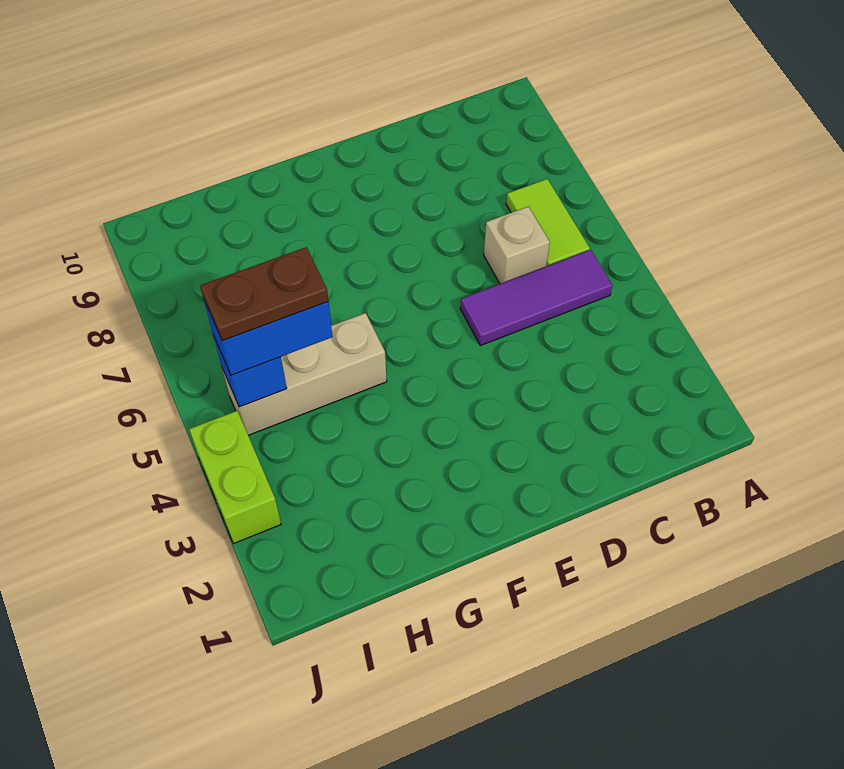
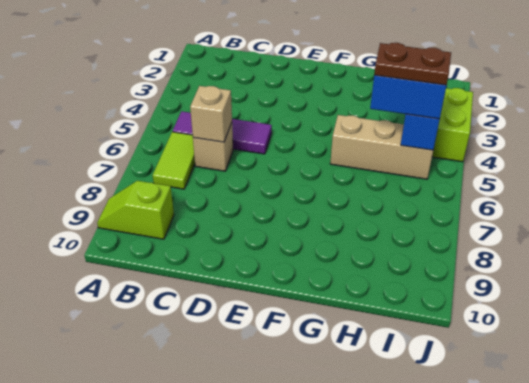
none -> lime slope A9:B9 level 1 top B
none -> tan brick C6 level 2

